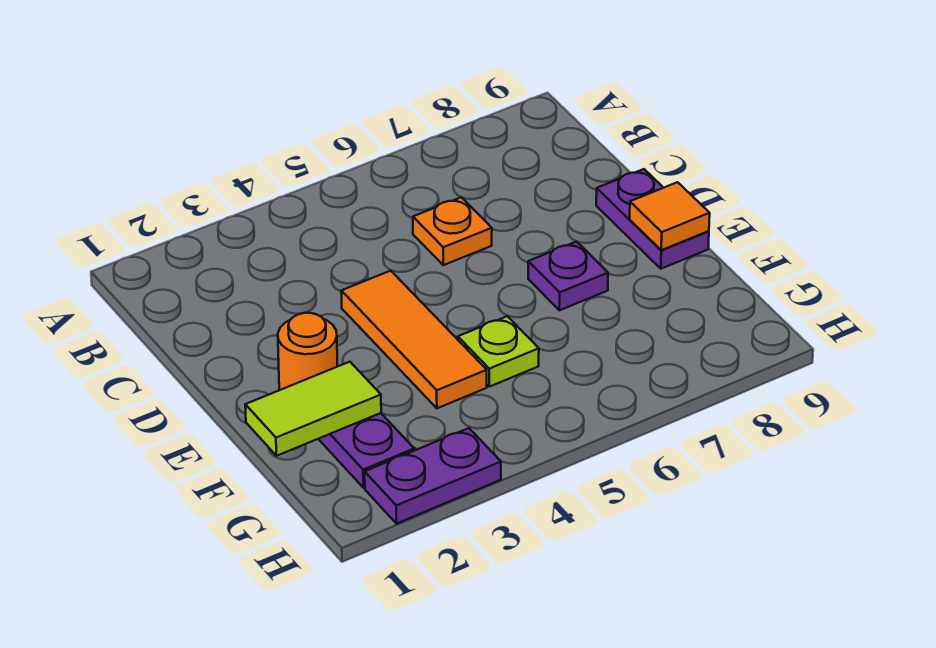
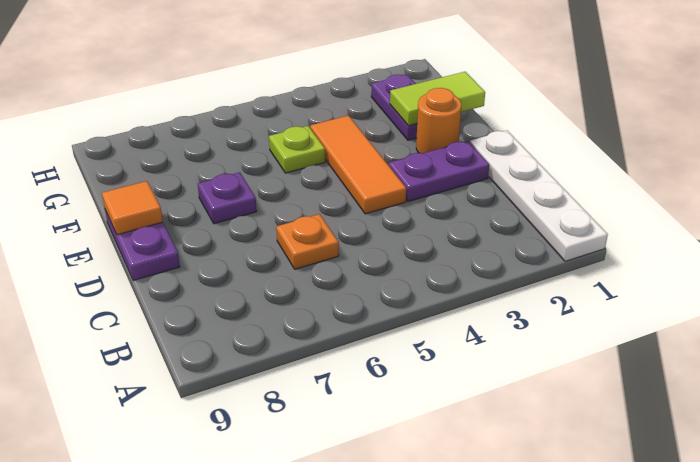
none -> white plate A1:D1 level 1
purple plate H2:H3 level 1 -> purple plate D2:D3 level 1

